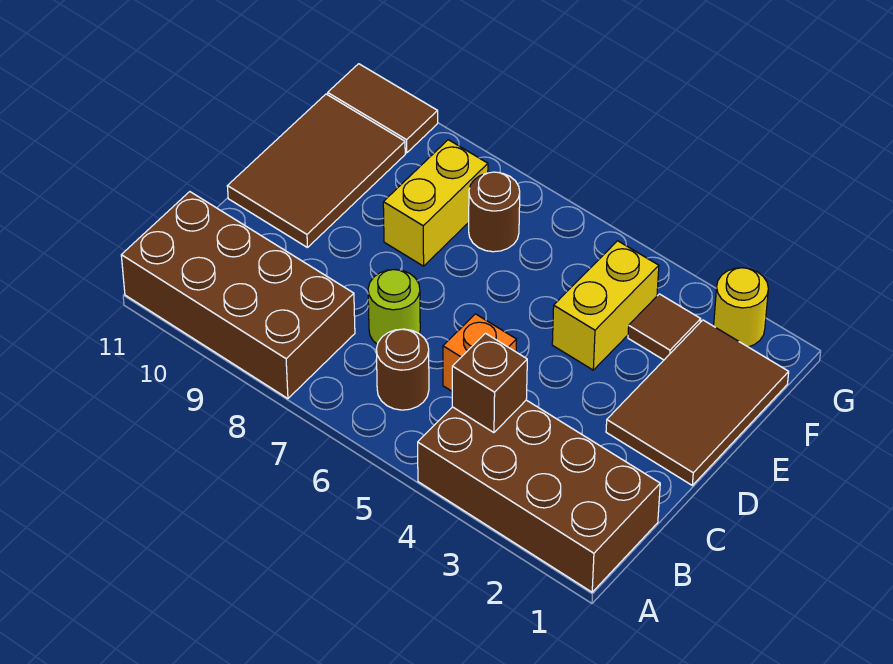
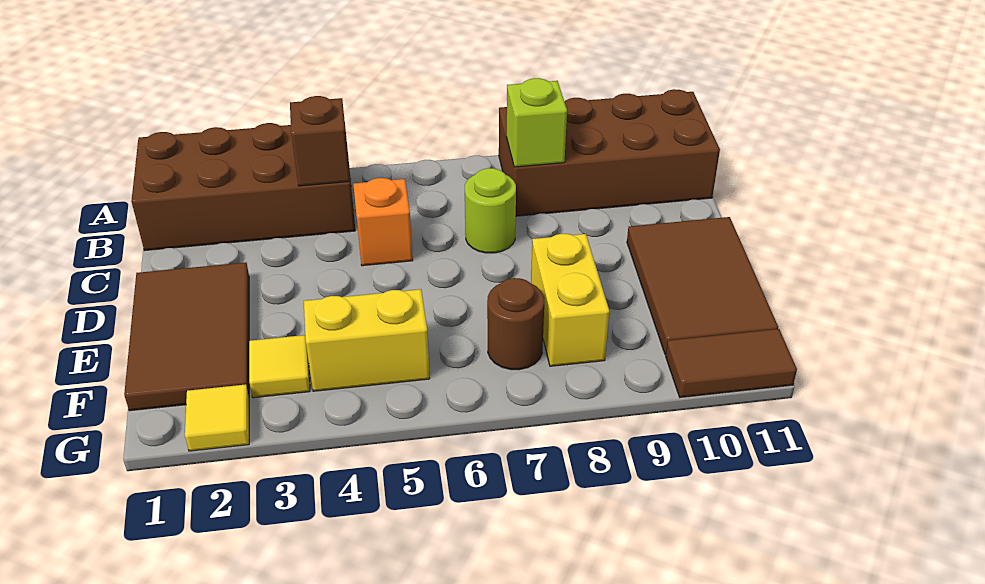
brown round brick B6 level 1 -> none
none -> lime brick B8 level 2
yellow brick E4:F4 level 1 -> yellow brick F4:F5 level 1
brown tile F3 level 1 -> yellow tile F3 level 1
yellow round brick G2 level 1 -> yellow tile G2 level 1

